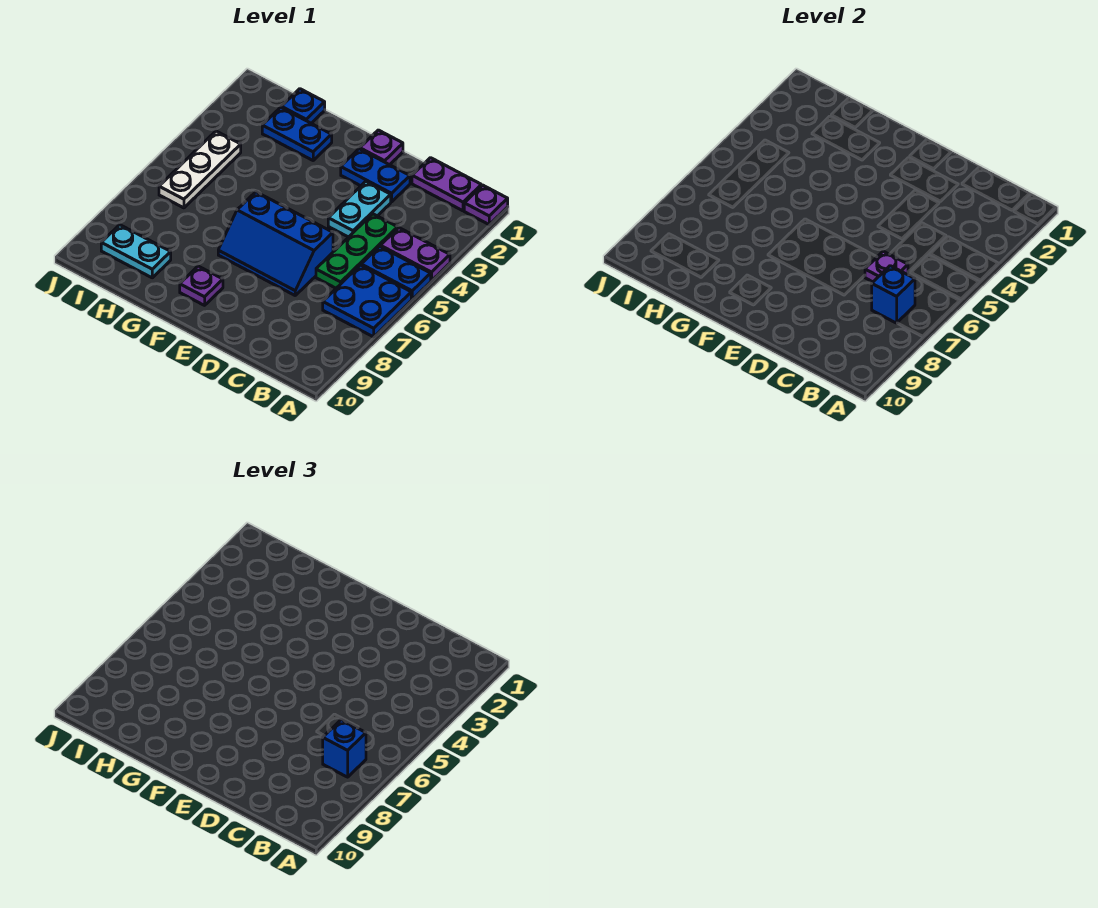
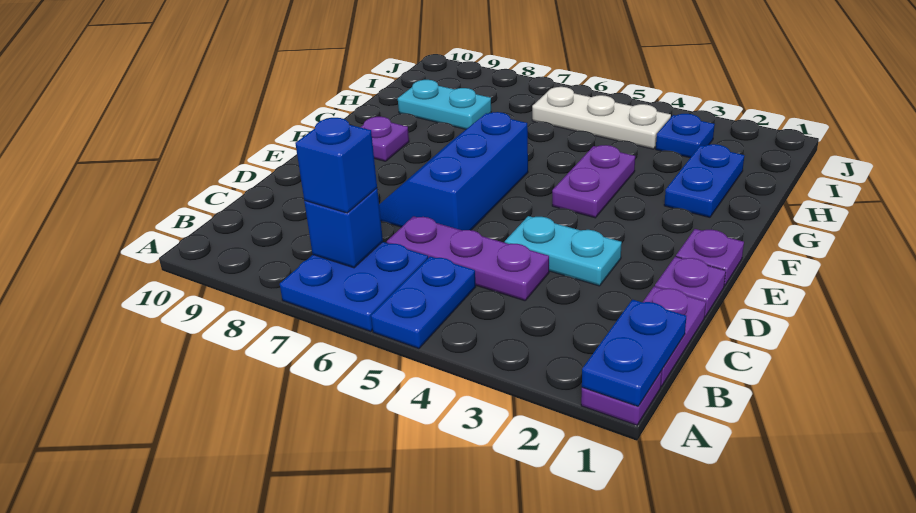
purple plate A4:B4 level 1 -> purple plate F4:G4 level 1
green plate C4:C6 level 1 -> purple plate C4:C6 level 1
purple plate C6 level 2 -> purple plate D1 level 1
blue plate D2:E2 level 1 -> blue plate A1:B1 level 2
blue plate H1 level 1 -> blue plate I3 level 1
cyan plate H9:I9 level 1 -> cyan plate H8:H9 level 1

